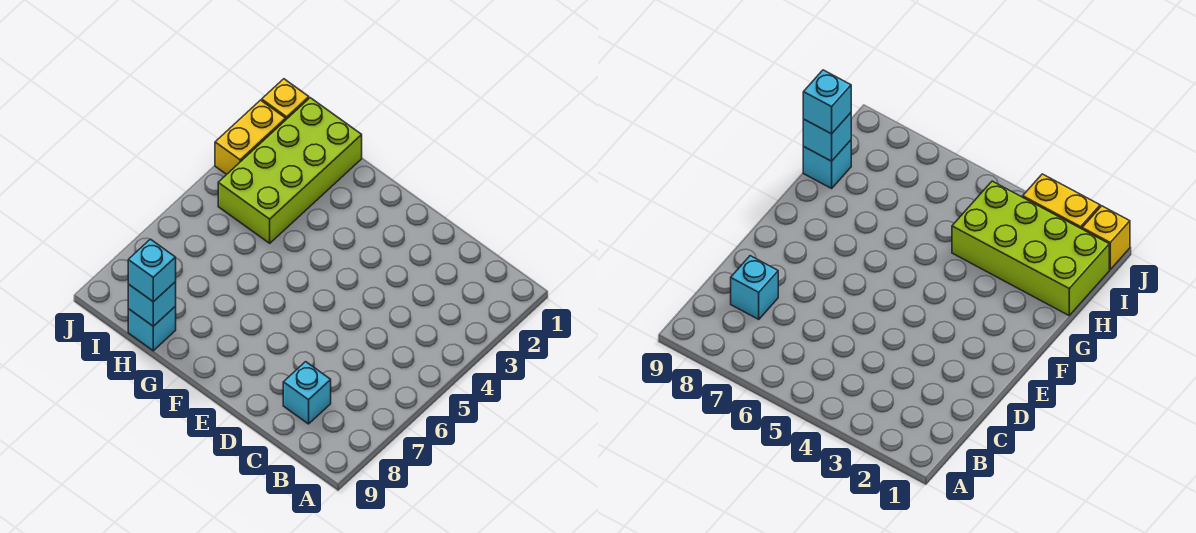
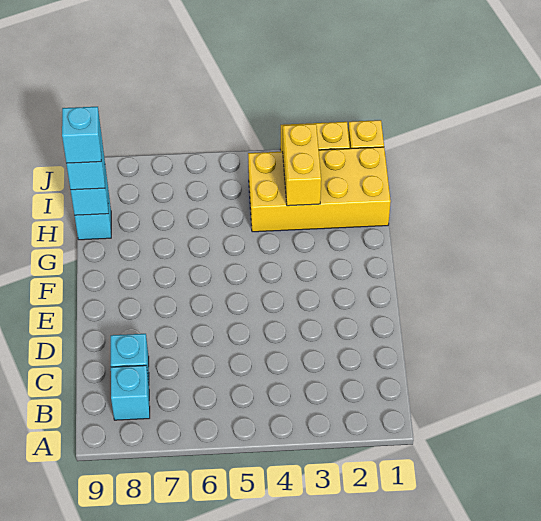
none -> cyan brick B8 level 1
lime brick H1:I4 level 1 -> yellow brick H1:I4 level 1
none -> yellow brick H3:I3 level 2
none -> cyan brick H9 level 4

